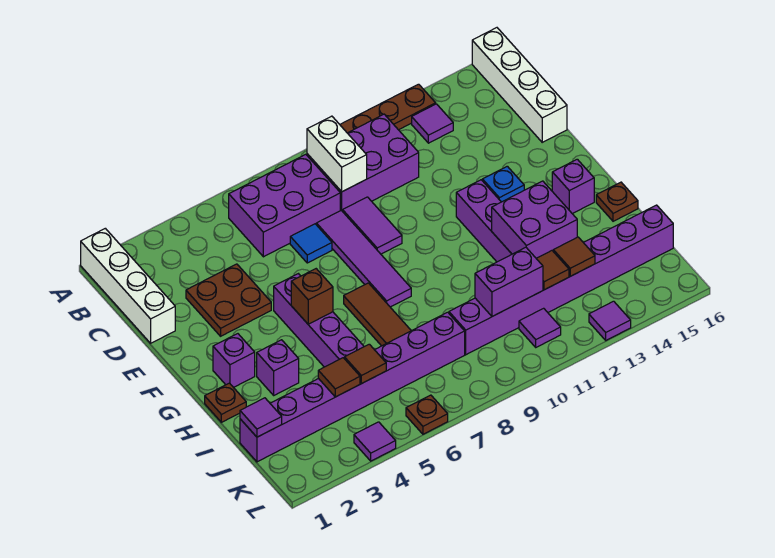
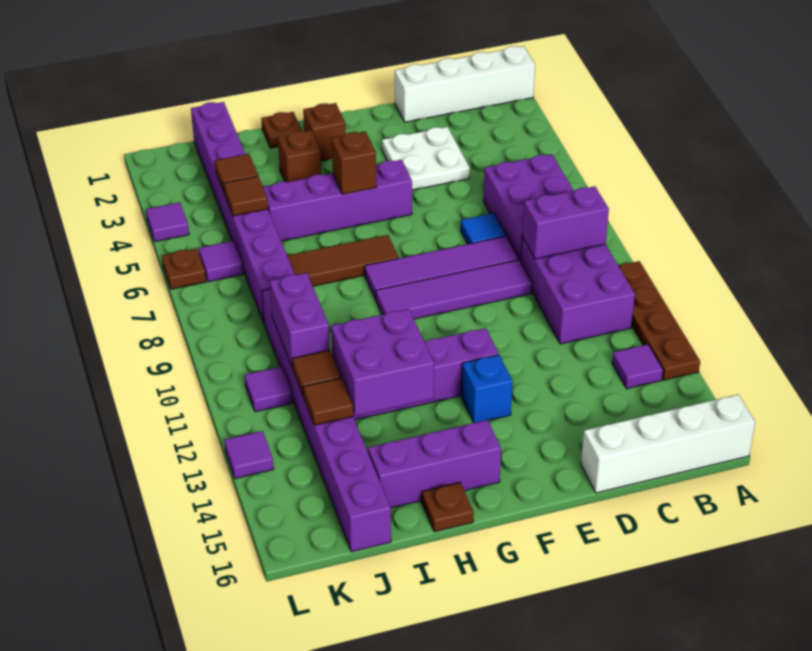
white brick B9:C9 level 2 -> purple brick B9:C9 level 2
brown plate D3:E4 level 1 -> white plate D3:E4 level 1
purple tile D9:E9 level 1 -> purple tile D9:G9 level 1
purple brick G2 level 1 -> brown brick G2 level 1
purple brick G15 level 1 -> purple brick G15:I15 level 1
purple brick H3 level 1 -> brown brick H3 level 1
purple tile J1 level 2 -> purple tile K6 level 1

